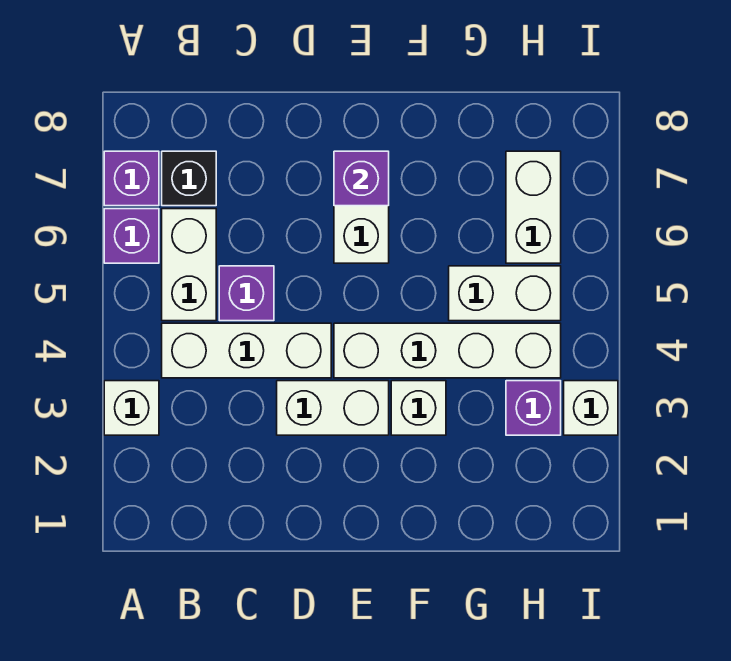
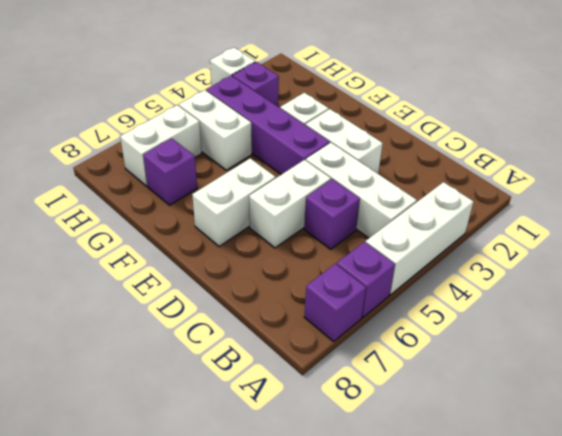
white brick A3 level 1 -> white brick A3:A5 level 1
white brick B5:B6 level 1 -> white brick D5:D6 level 1
black brick B7 level 1 -> none
white brick E4:H4 level 1 -> purple brick E4:H4 level 1
purple brick E7 level 2 -> purple brick G7 level 1

